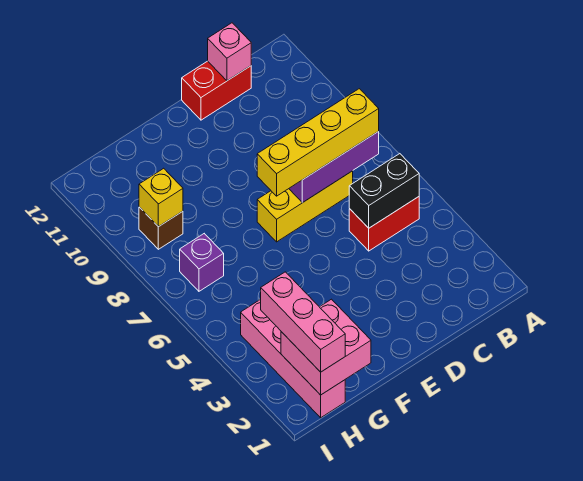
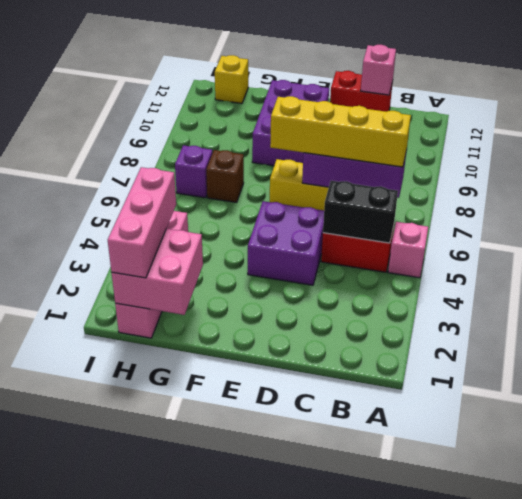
none -> pink brick A5 level 1
none -> purple brick D4:E5 level 1
none -> purple brick E9:F11 level 1
brown brick H9 level 1 -> brown brick G7 level 1
yellow brick H9 level 2 -> yellow brick H12 level 1

